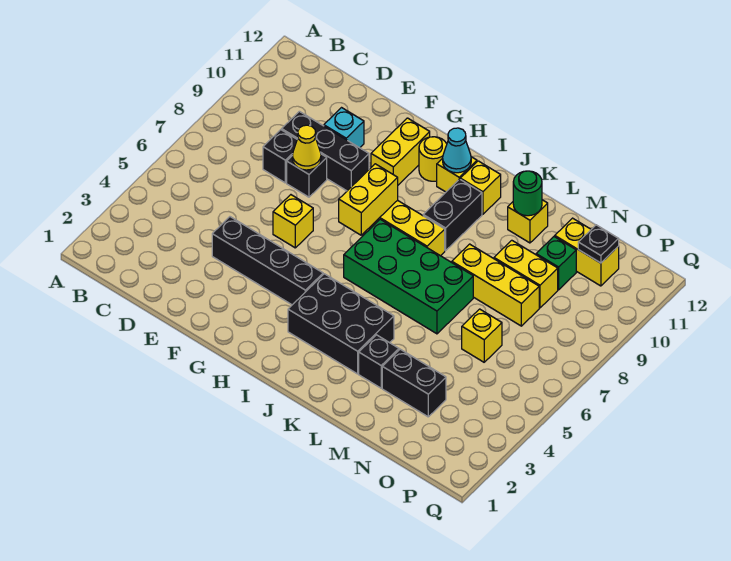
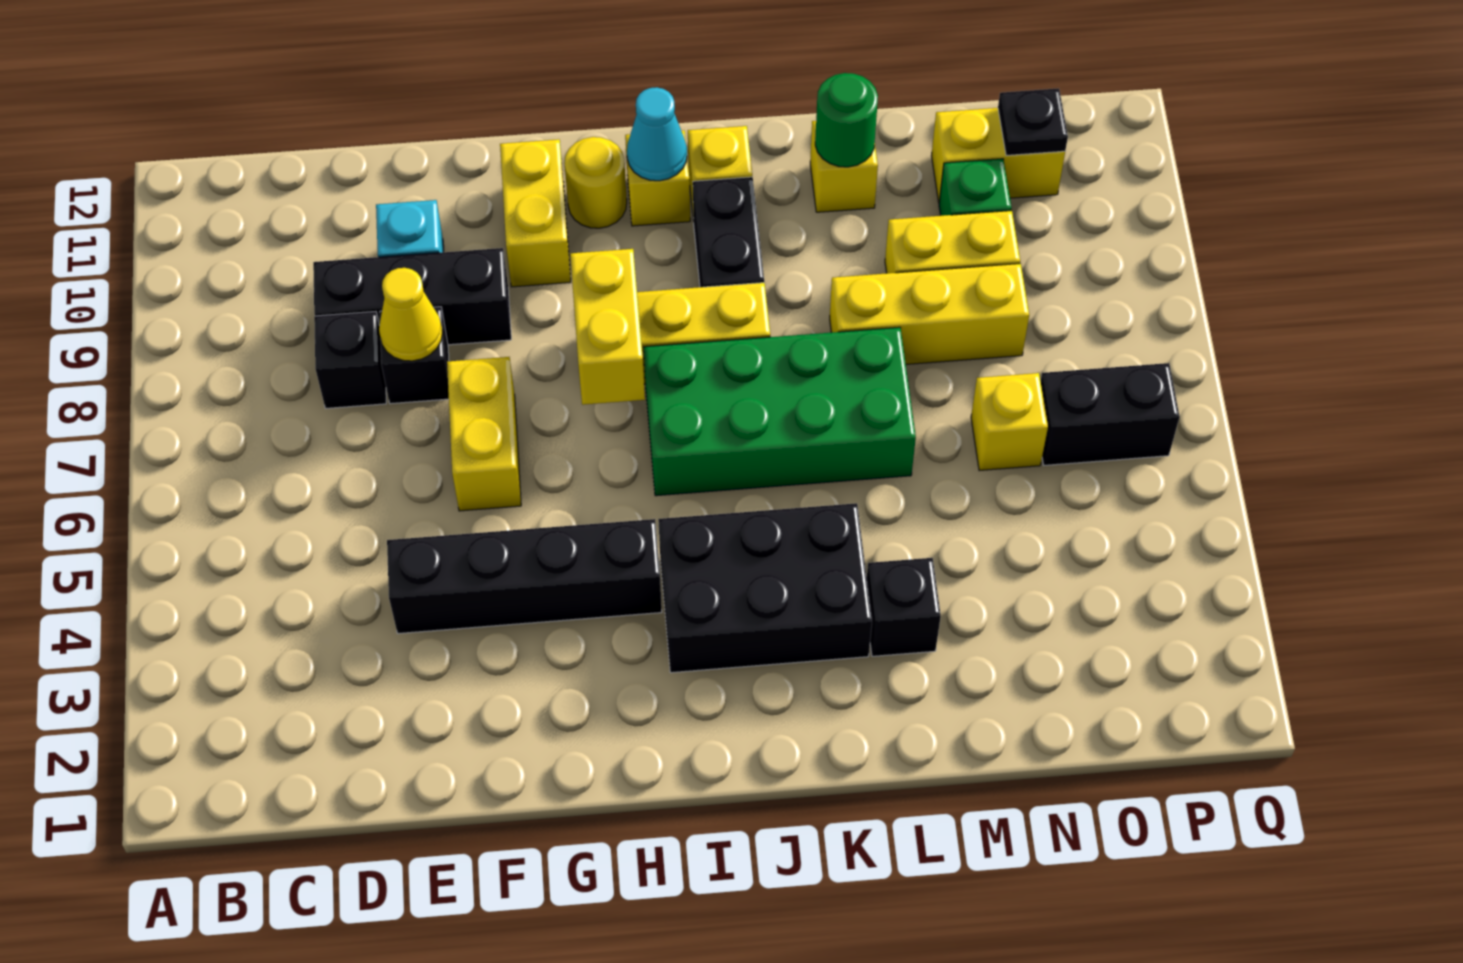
yellow brick F6 level 1 -> yellow brick F6:F7 level 1
black brick M3:N3 level 1 -> black brick O6:P6 level 1

